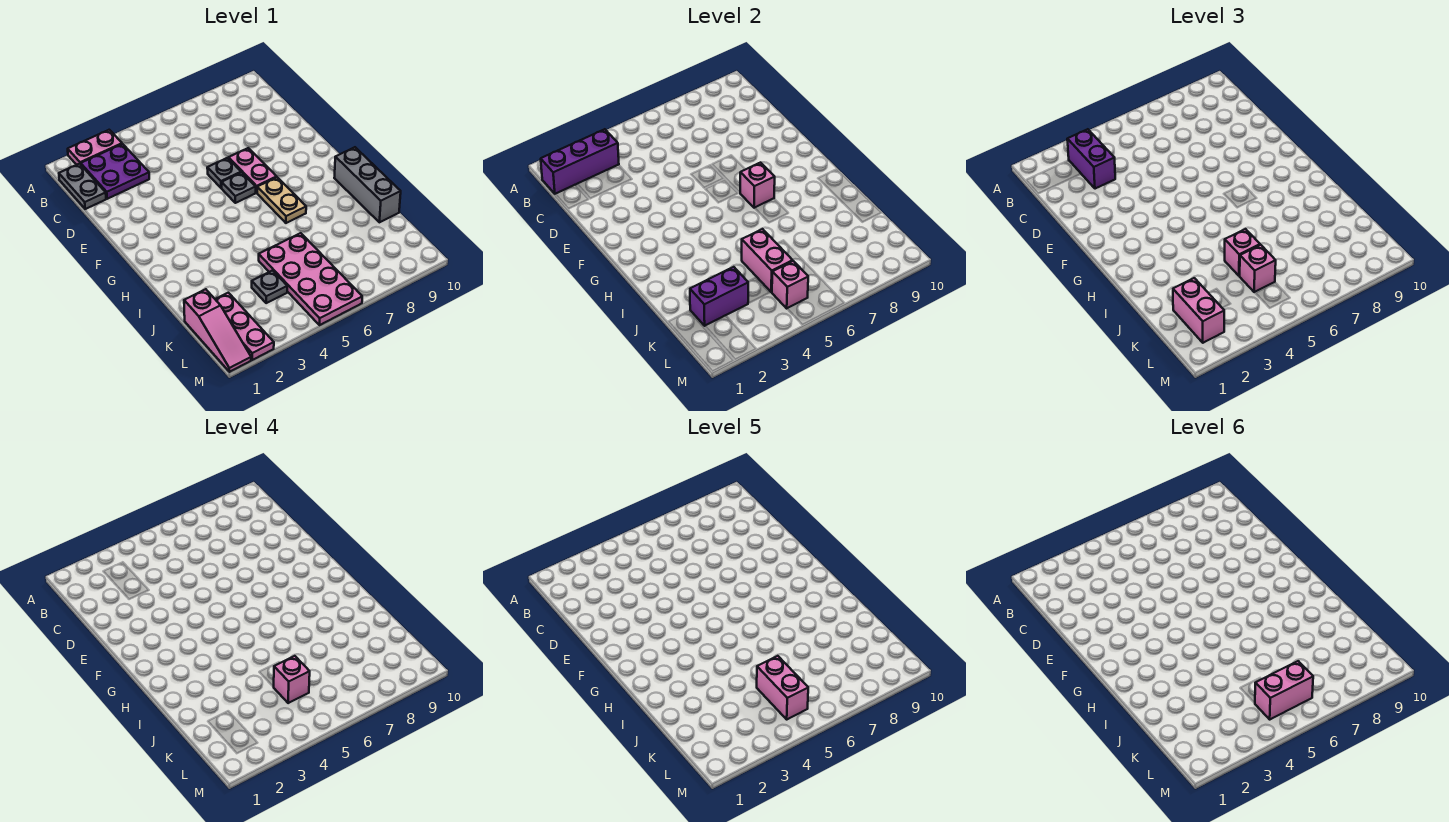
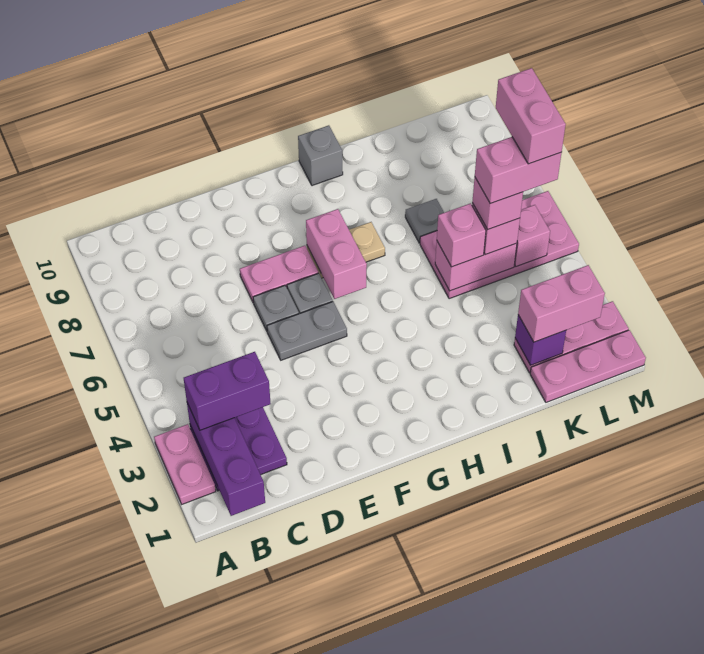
grey plate B1:C1 level 1 -> grey plate E5:F5 level 1
pink brick G7 level 2 -> pink brick G6:G7 level 2
grey brick H10:J10 level 1 -> grey brick H10 level 1
pink slope K1:M1 level 1 top K -> pink plate K1:M1 level 1
purple brick K2:K3 level 2 -> purple brick K2 level 2
grey plate K4 level 1 -> grey plate J7 level 1

